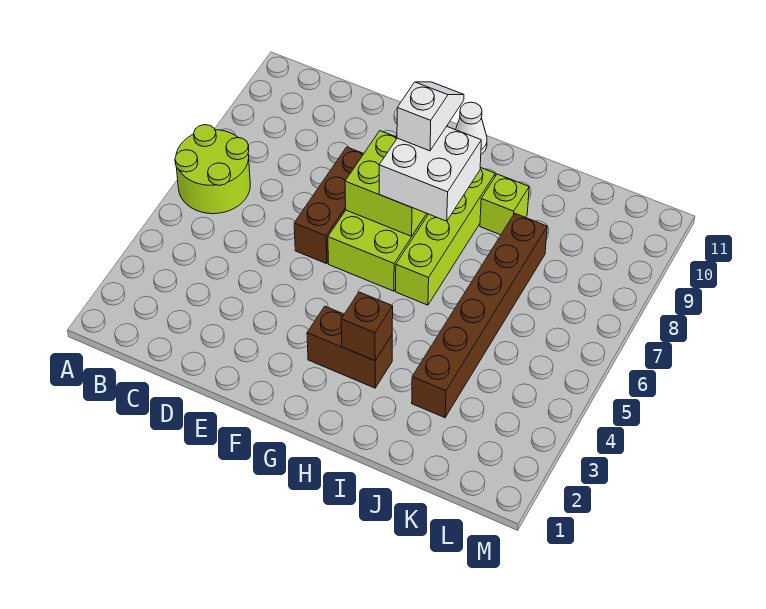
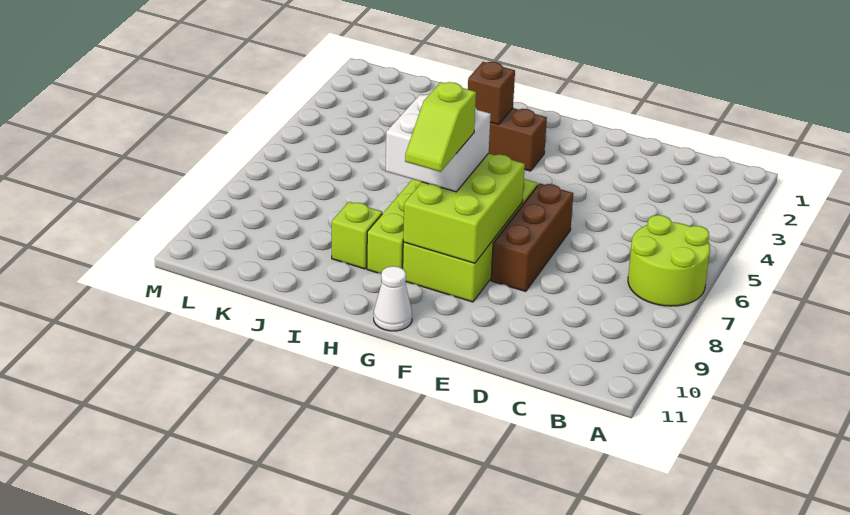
lime brick F7:G8 level 2 -> lime brick F7:G9 level 2
white slope G8:G9 level 4 top 8 -> lime slope G8:G9 level 4 top 8
brown brick J3:J8 level 1 -> none

